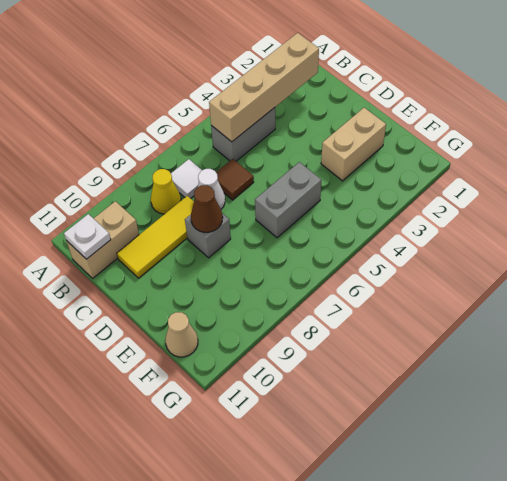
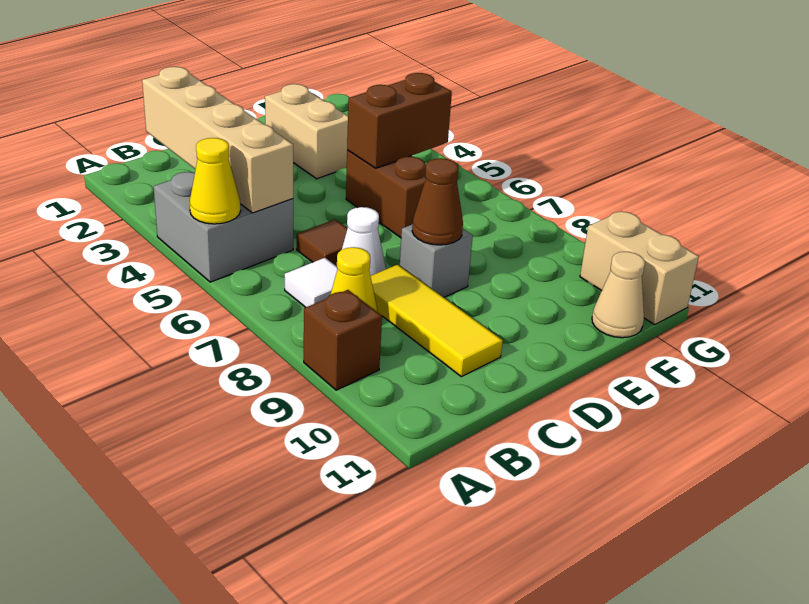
none -> yellow cone A5 level 2
none -> brown brick A9 level 1
grey brick B4:B5 level 1 -> grey brick A4:B5 level 1
tan brick B10:B11 level 1 -> tan brick G10:G11 level 1
white plate B11 level 2 -> none
grey brick E5:E6 level 1 -> brown brick E5:E6 level 1
none -> brown brick E5:F5 level 2

